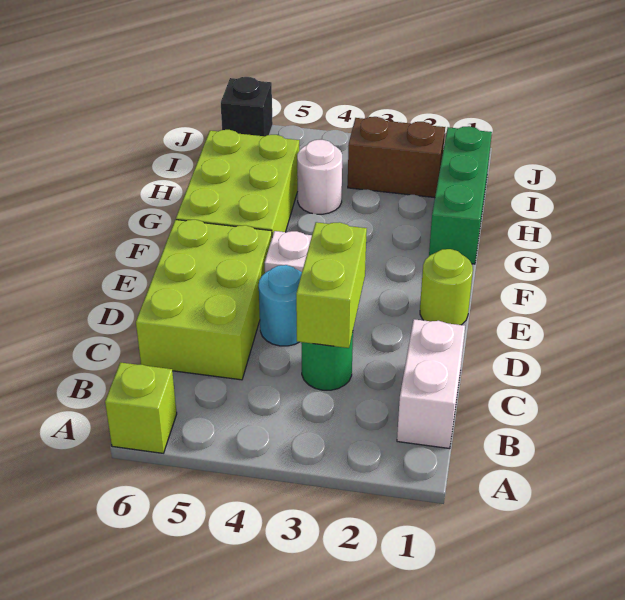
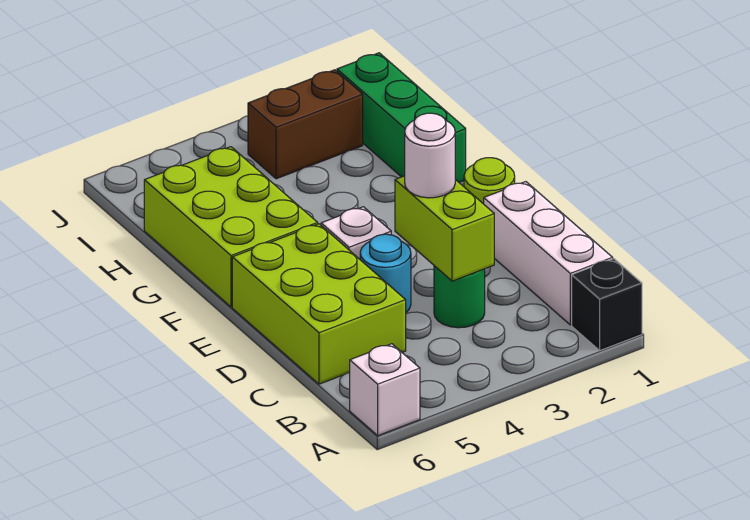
lime brick A6 level 1 -> white brick A6 level 1
white brick B1:C1 level 1 -> white brick B1:D1 level 1
white round brick H4 level 1 -> white round brick D3 level 3
black brick J6 level 1 -> black brick A1 level 1

